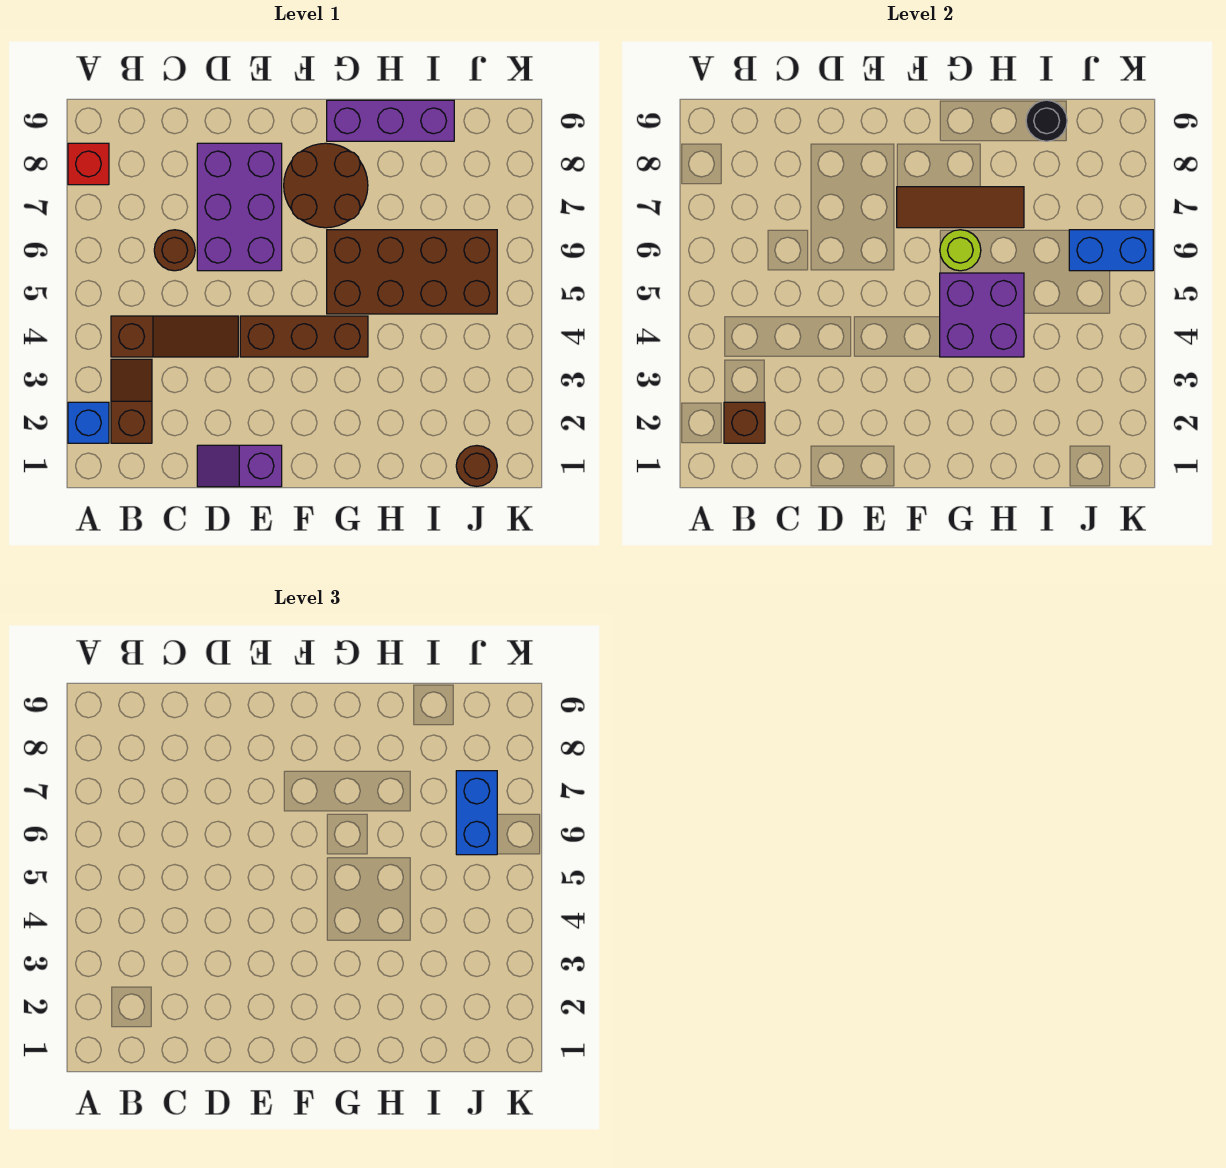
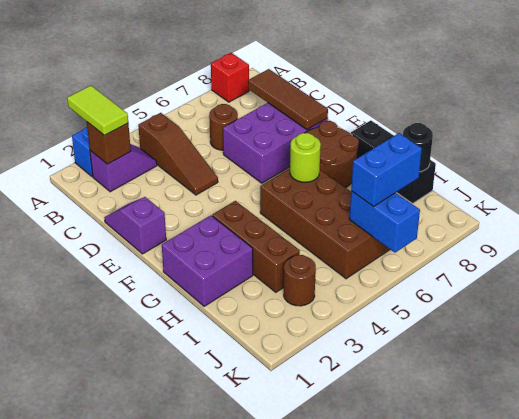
none -> lime tile A2:B2 level 3
brown slope B2:B3 level 1 top 2 -> purple slope B2:B3 level 1 top 2
brown brick E4:G4 level 1 -> brown brick G3:I3 level 1
brown tile F7:H7 level 2 -> brown tile C8:E8 level 2
purple brick G4:H5 level 2 -> purple brick G1:H2 level 1
purple brick G9:I9 level 1 -> black brick G9:I9 level 1
brown round brick J1 level 1 -> brown round brick J3 level 1

